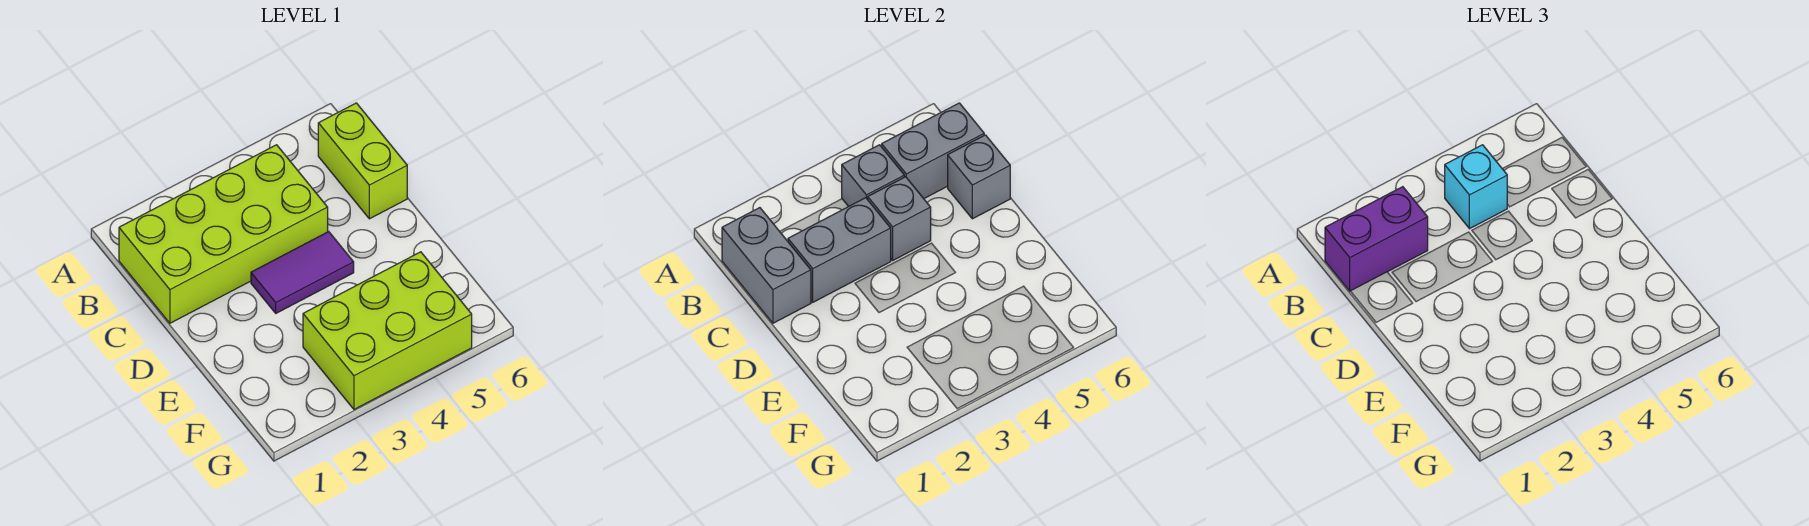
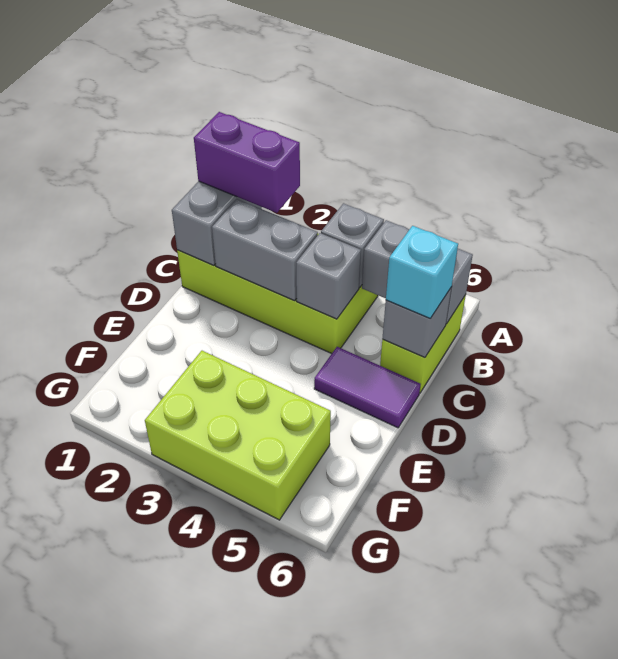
cyan brick B4 level 3 -> cyan brick C6 level 3
purple tile D3:D4 level 1 -> purple tile D5:D6 level 1

